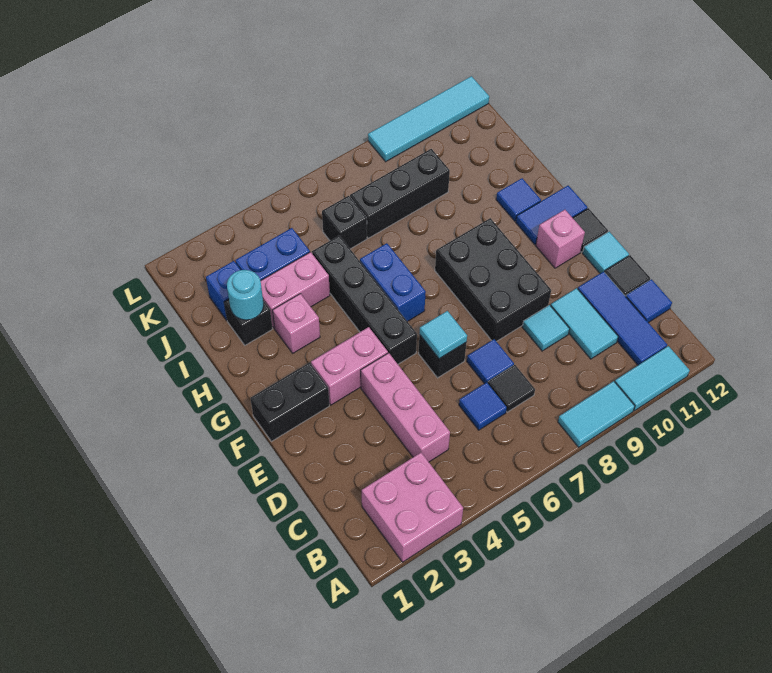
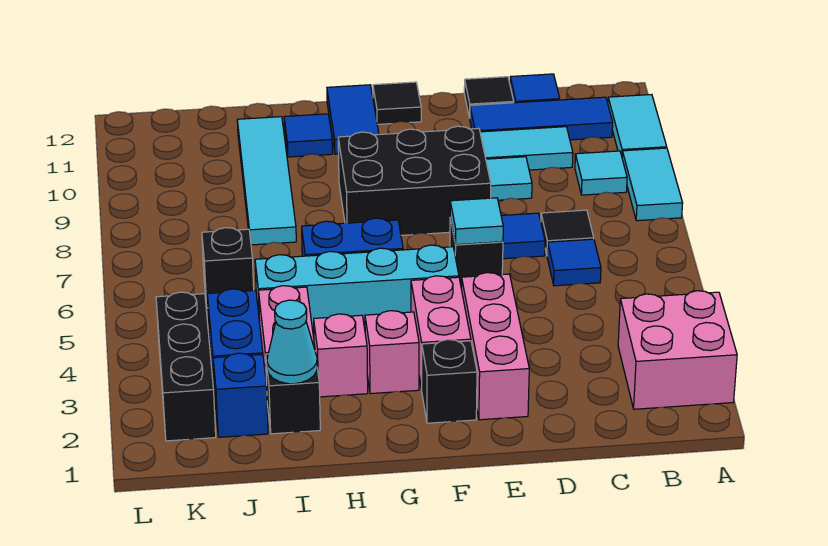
pink brick C4:E4 level 1 -> pink brick E2:E4 level 1
cyan tile E12 level 1 -> cyan tile B9 level 1
black brick F1:F2 level 1 -> black brick F2 level 1
black brick F5:I5 level 1 -> cyan brick F5:I5 level 1
pink brick F11 level 1 -> pink brick G3 level 1
cyan round brick I2 level 2 -> cyan cone I2 level 2
black brick J7:J9 level 1 -> black brick K2:K4 level 1
cyan tile L9:L12 level 1 -> cyan tile I8:I11 level 1

